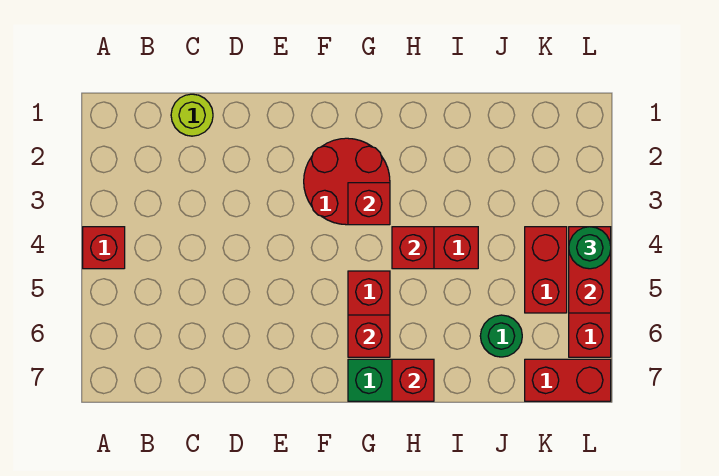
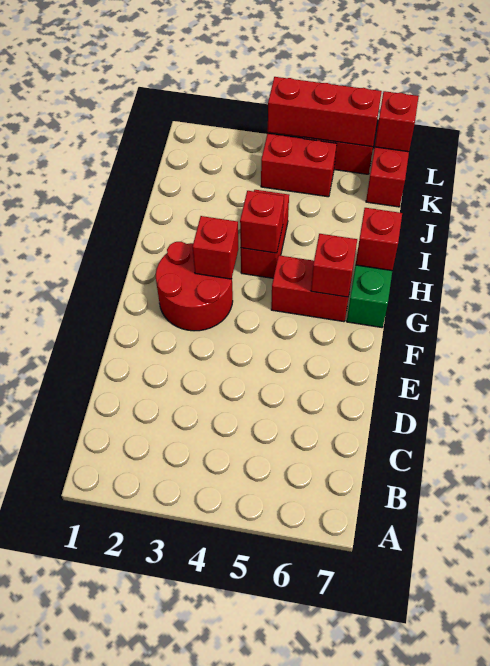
red brick A4 level 1 -> red brick L7 level 2
lime round brick C1 level 1 -> none
green round brick J6 level 1 -> none
red brick L4:L5 level 2 -> red brick L4:L6 level 2
green round brick L4 level 3 -> none

